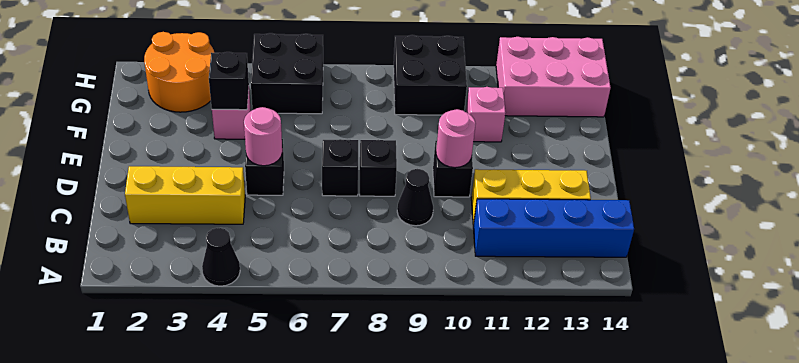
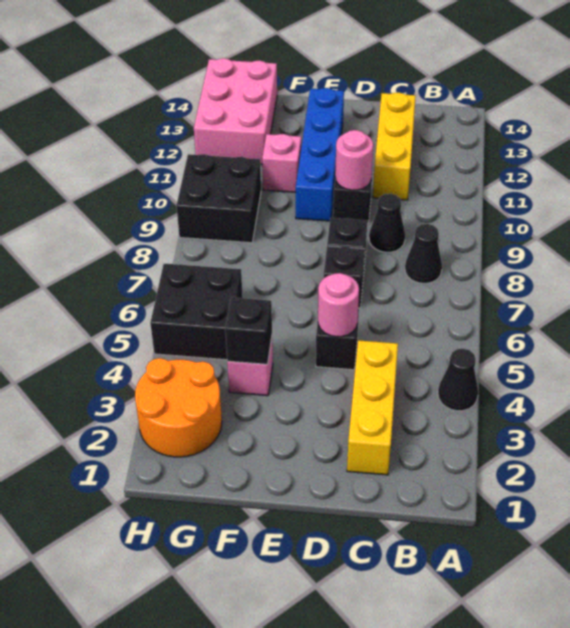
none -> black cone B8 level 1
blue brick B11:B14 level 1 -> blue brick E10:E13 level 1

